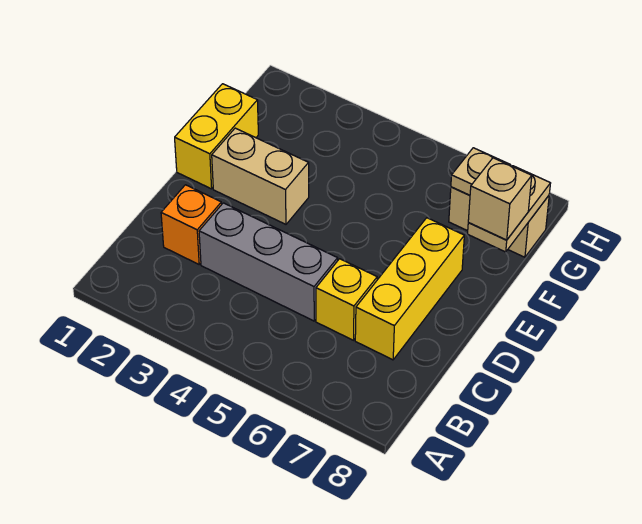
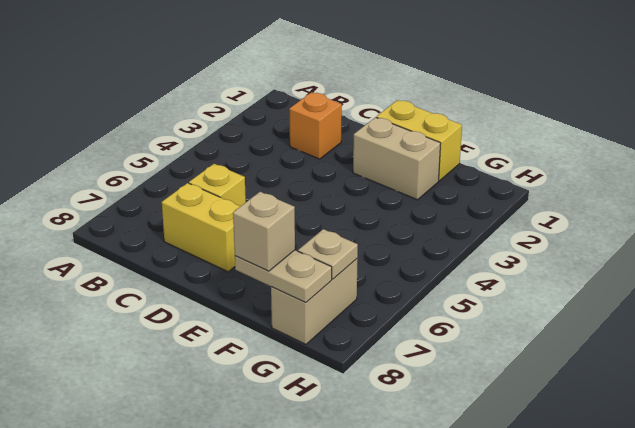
grey brick C3:C5 level 1 -> none
yellow brick C7:E7 level 1 -> yellow brick C7:D7 level 1
tan brick E2:E3 level 1 -> tan brick E2:F2 level 1

